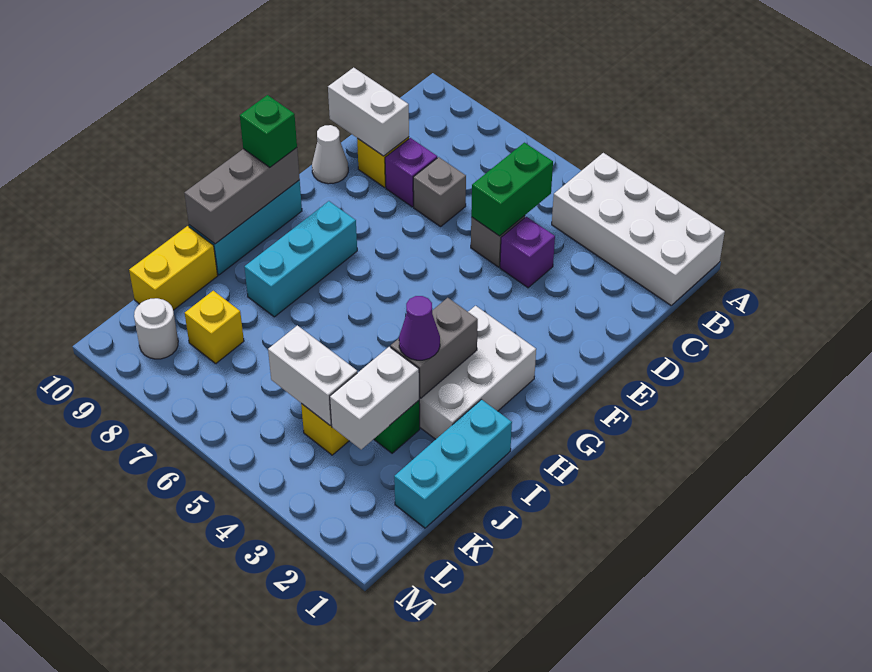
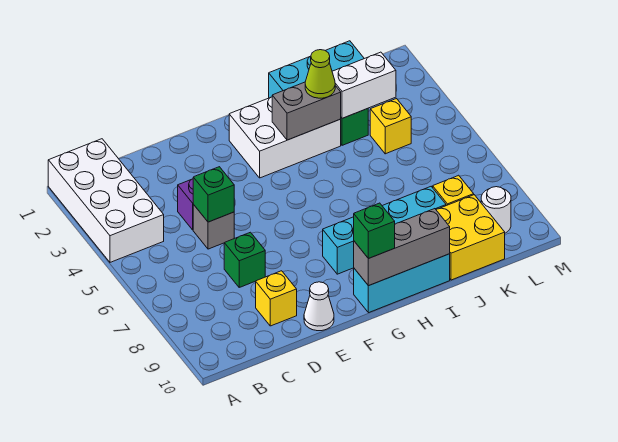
green brick C5:D5 level 2 -> green brick D5 level 2
grey brick D7 level 1 -> green brick D7 level 1
purple brick D8 level 1 -> none
white brick D9:D10 level 2 -> none
cyan brick G8:I8 level 1 -> cyan brick G8:J8 level 1
purple cone I3 level 3 -> lime cone I3 level 3
yellow brick J10:K10 level 1 -> yellow brick J9:K10 level 1
white brick K4:K5 level 2 -> none

